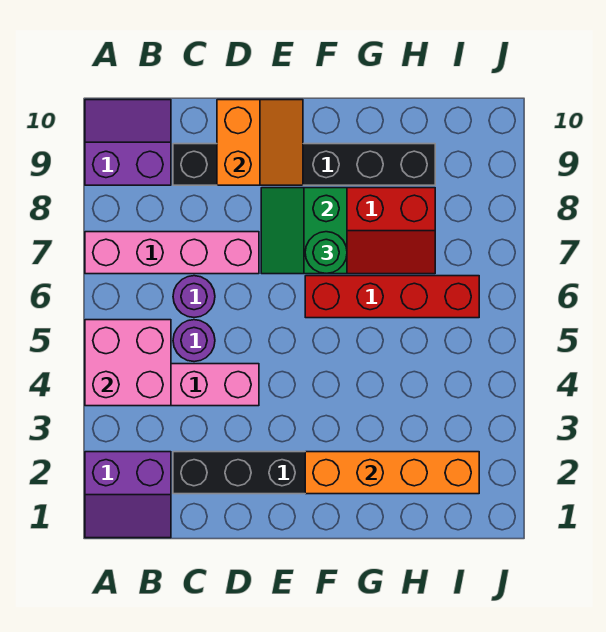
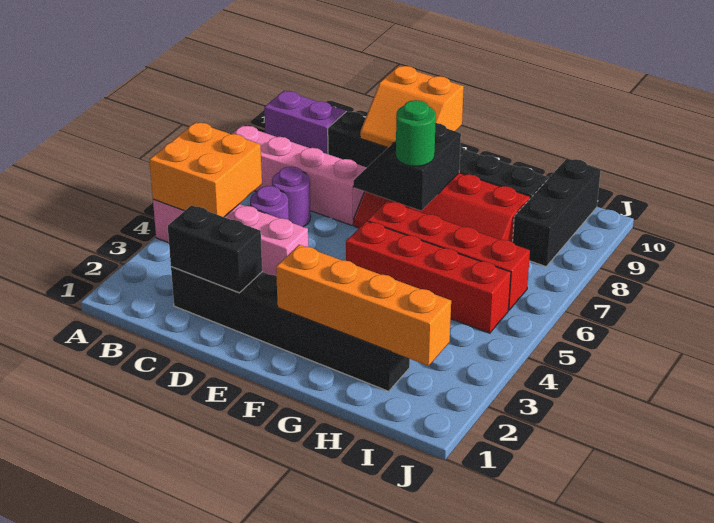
purple slope A1:B2 level 1 top 2 -> none
pink brick A4:B5 level 2 -> orange brick A4:B5 level 2
none -> black brick C2:D2 level 2
orange slope D9:E10 level 2 top D -> orange slope D9:E10 level 2 top 10
green slope E7:F8 level 2 top F -> black slope E7:F8 level 2 top F
none -> red brick F5:I5 level 1
none -> black brick I8:I10 level 1

